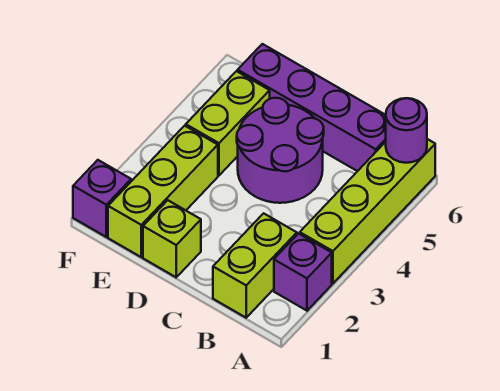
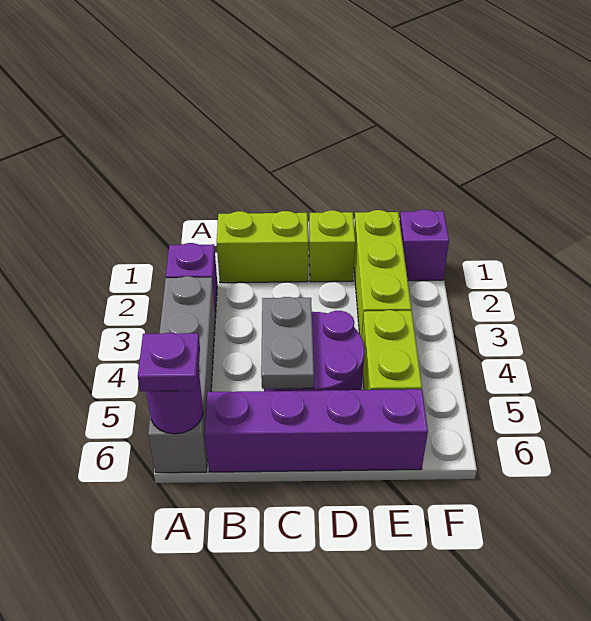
lime brick A3:A6 level 1 -> grey brick A3:A6 level 1
none -> purple plate A6 level 3
lime brick B1:B2 level 1 -> lime brick B1:C1 level 1
none -> grey plate C4:C5 level 2

